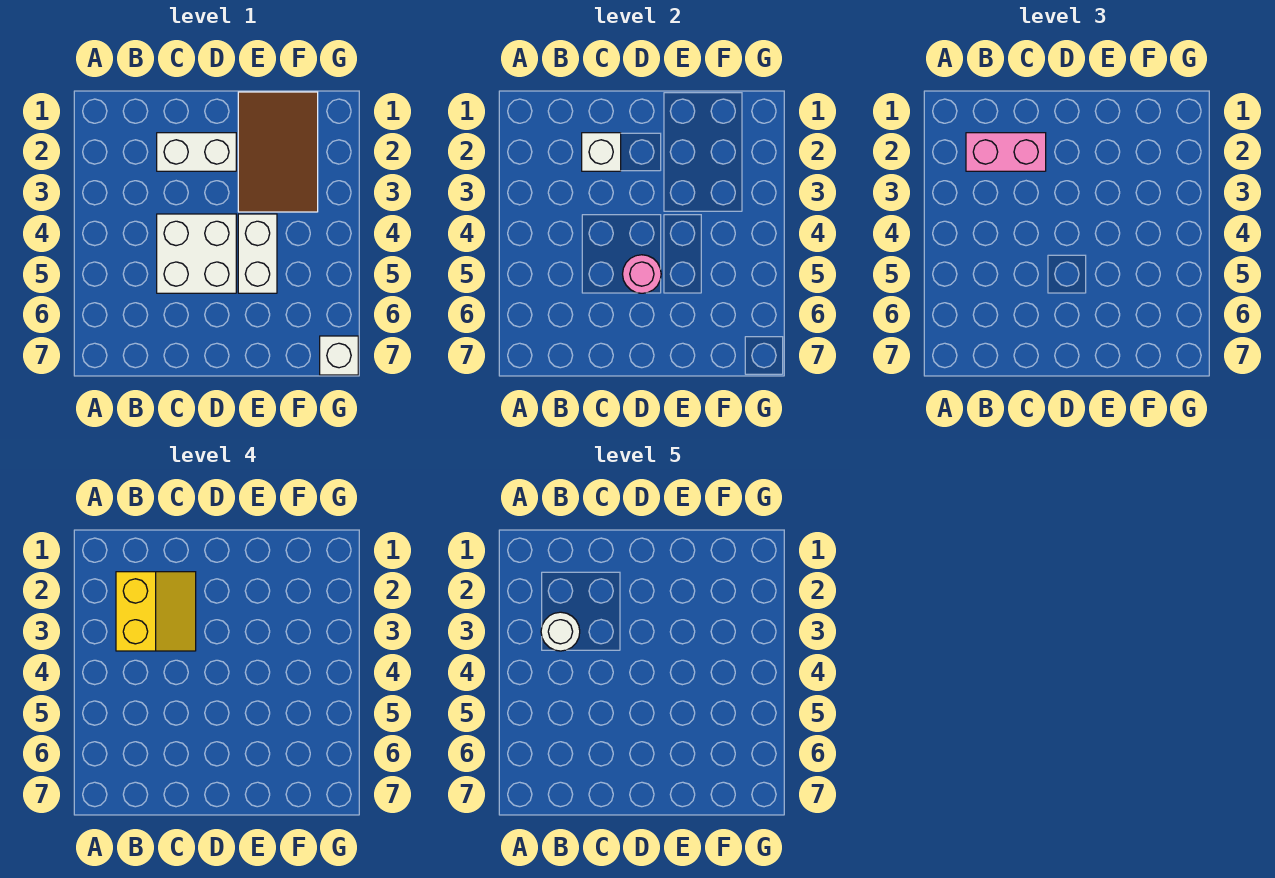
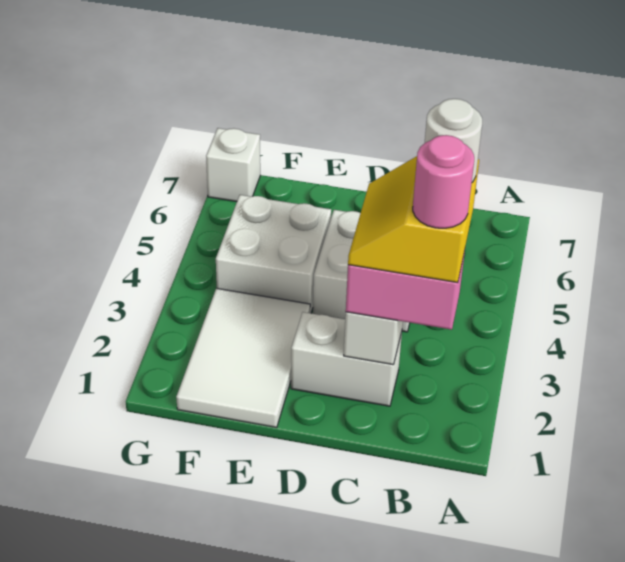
pink round brick D5 level 2 -> pink round brick B2 level 5
brown tile E1:F3 level 1 -> white tile E1:F3 level 1
white brick E4:E5 level 1 -> white brick E4:F5 level 1

